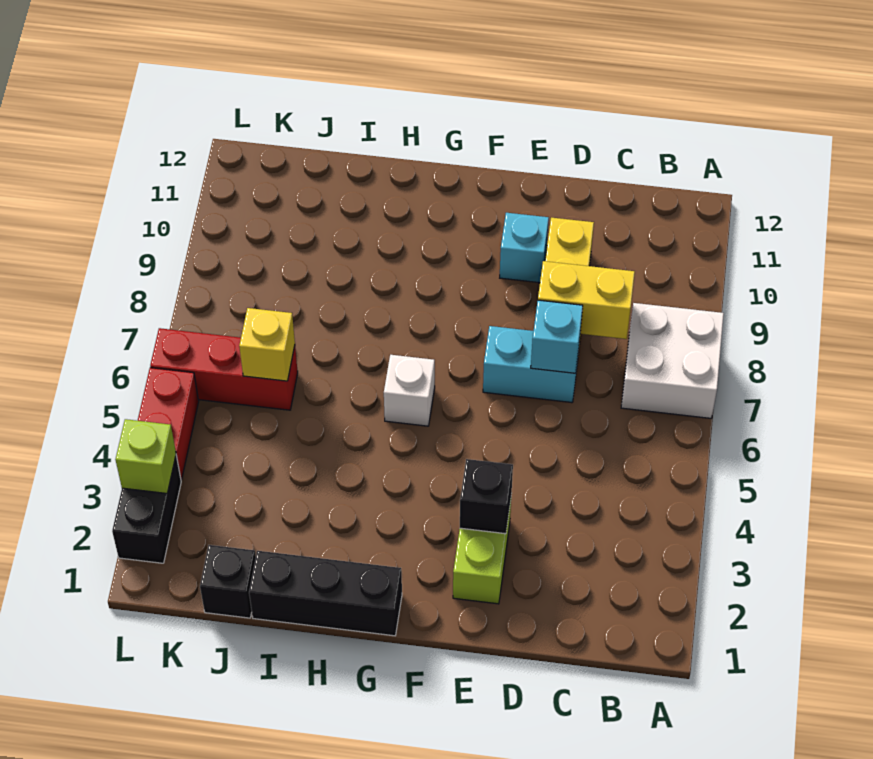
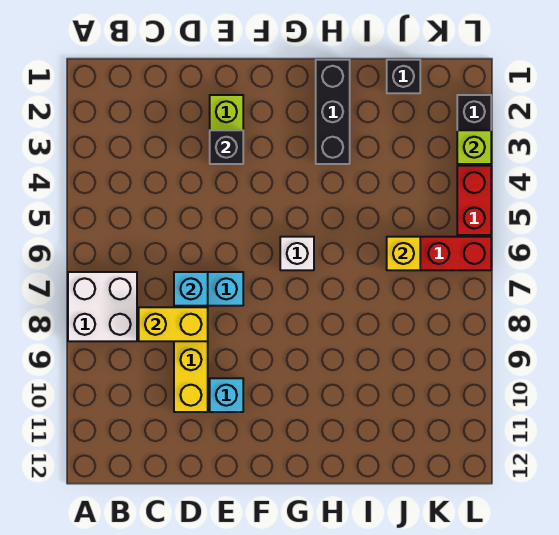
black brick G1:I1 level 1 -> black brick H1:H3 level 1

